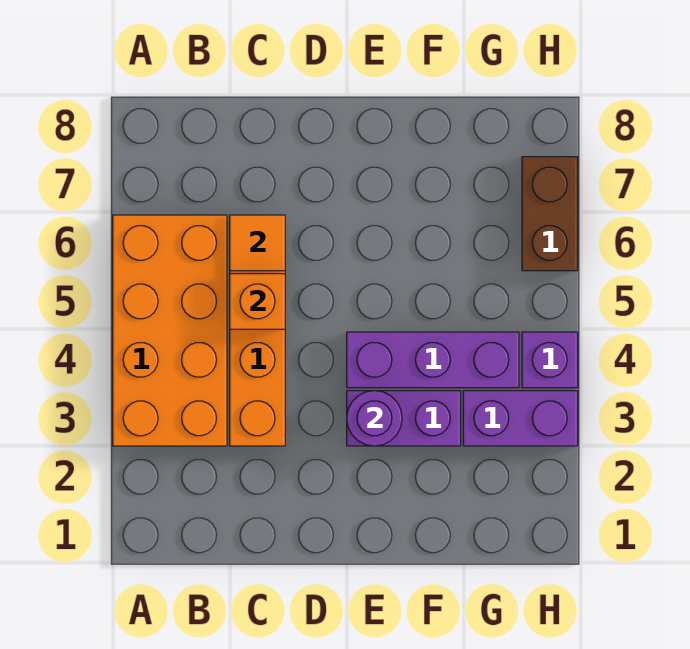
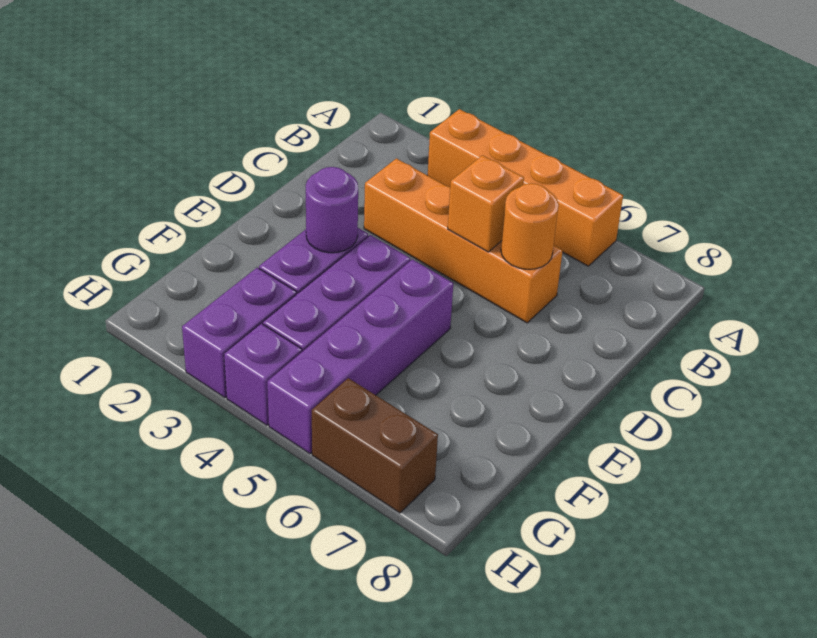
orange brick A3:B6 level 1 -> orange brick A3:A6 level 1
orange tile C6 level 2 -> orange round brick C6 level 2
none -> purple brick E5:H5 level 1

